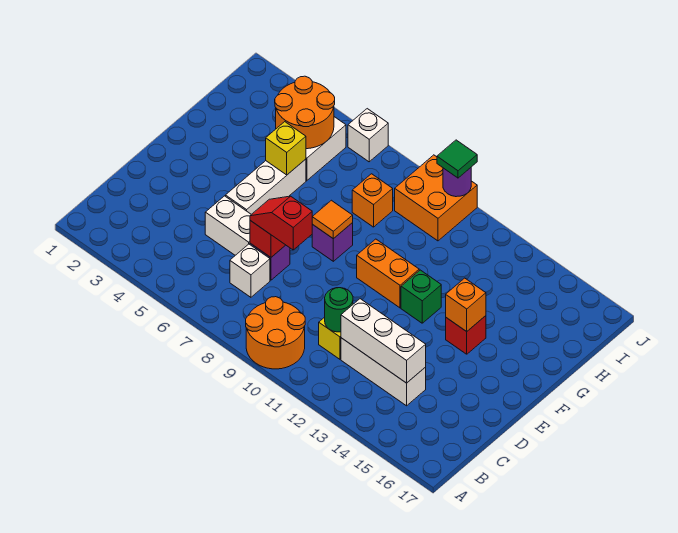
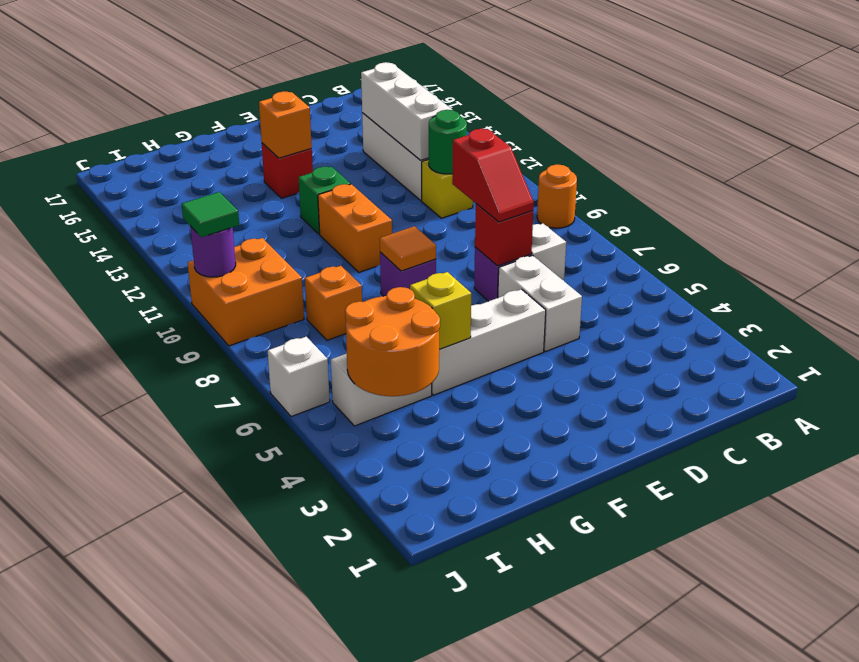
orange round brick A9:B10 level 1 -> orange round brick A9 level 1

